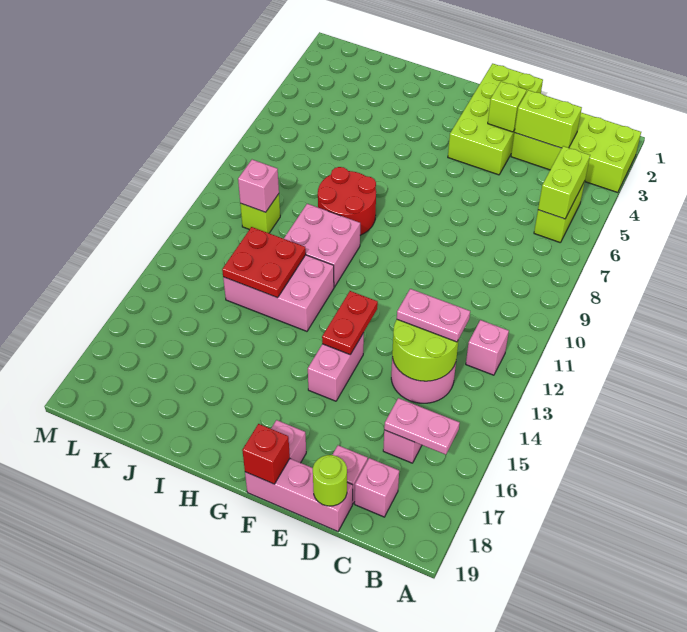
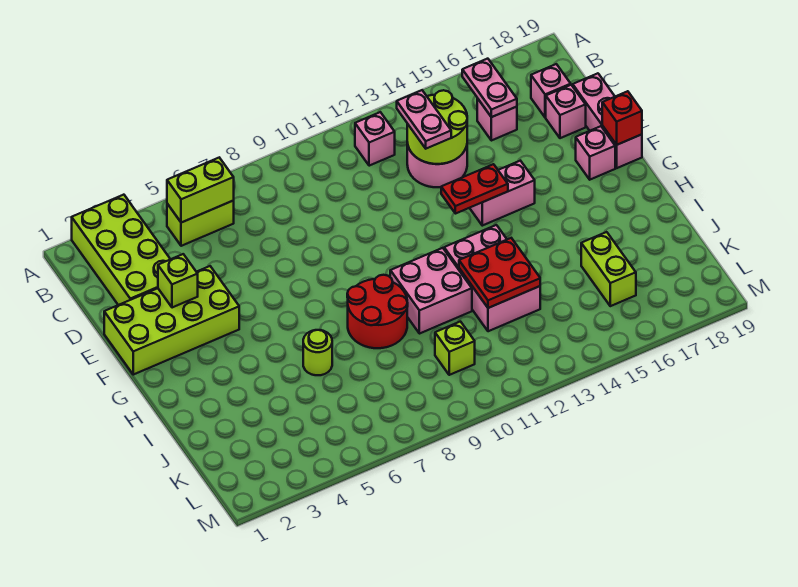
lime brick C3:D3 level 2 -> lime brick J16:K16 level 1
lime round brick D19 level 2 -> lime round brick I6 level 1
pink brick K10 level 2 -> none

